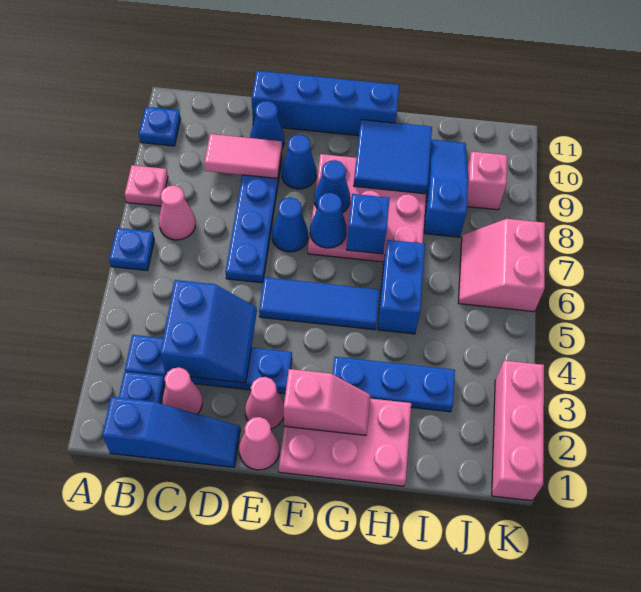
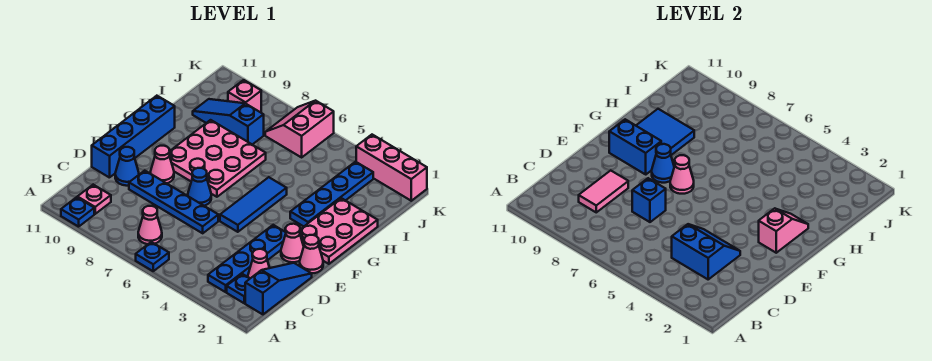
pink plate A8 level 1 -> pink plate B10 level 1
blue cone E9 level 1 -> pink cone E9 level 1
blue cone F7 level 2 -> pink cone F7 level 2
blue plate G3:I3 level 1 -> blue plate G3:J3 level 1
blue brick G7 level 2 -> blue brick D7 level 2
blue brick H5:H6 level 1 -> blue brick F9:F10 level 2
pink slope J6:K7 level 1 top K -> pink slope J6:K7 level 1 top 6

